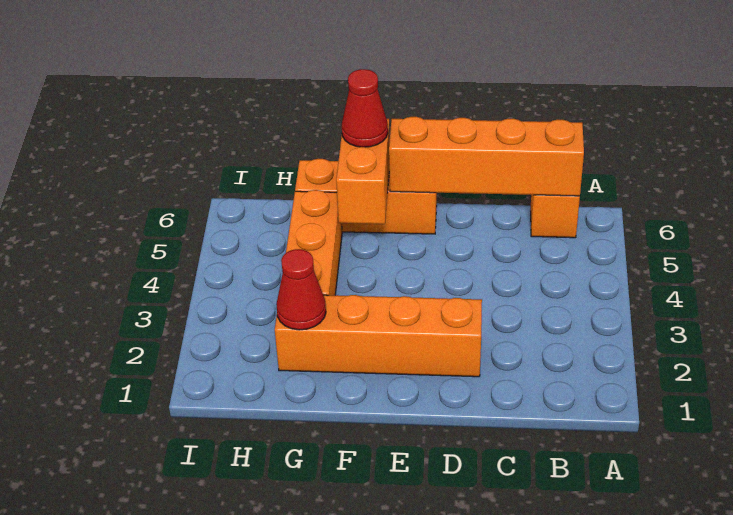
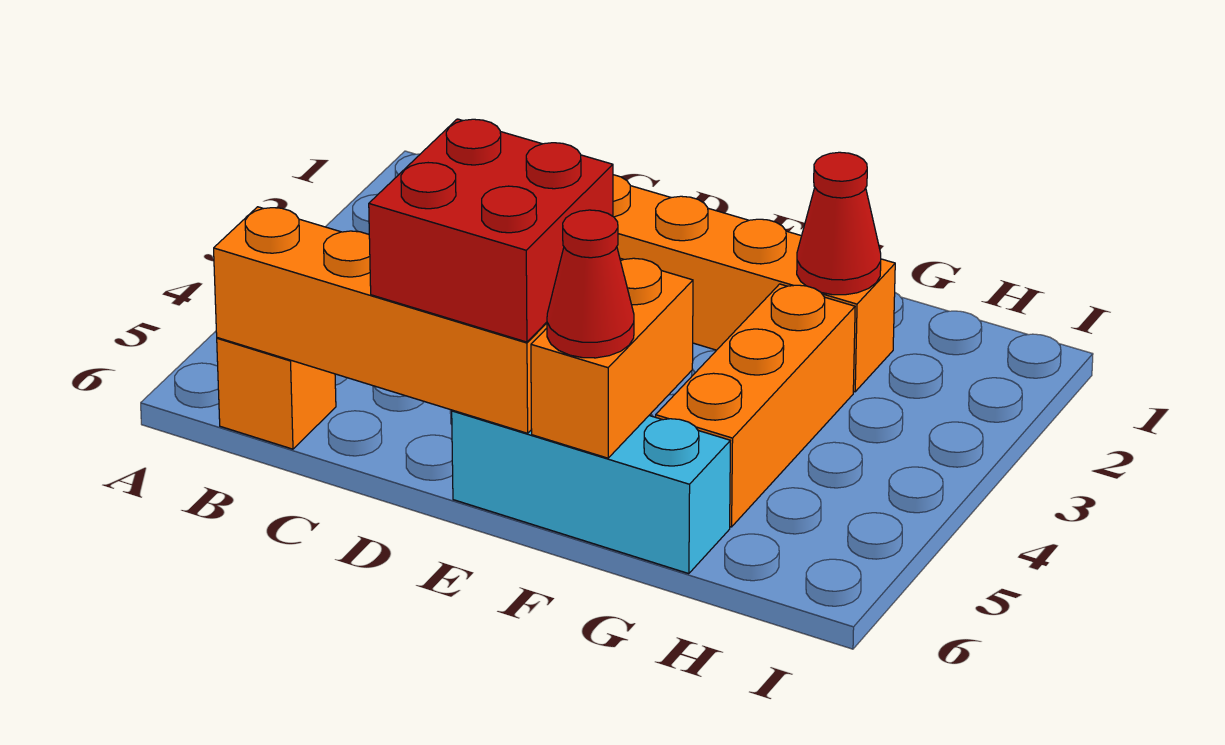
none -> red brick D5:E6 level 3
orange brick E6:G6 level 1 -> cyan brick E6:G6 level 1

